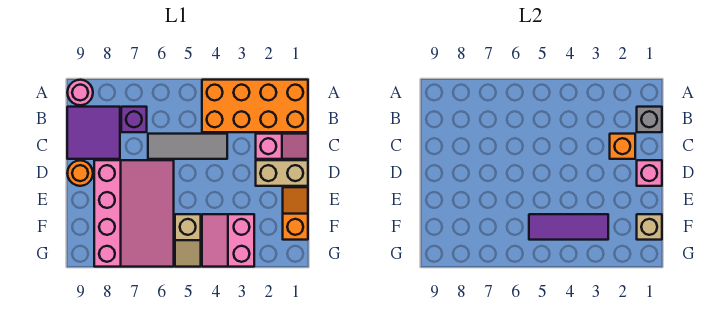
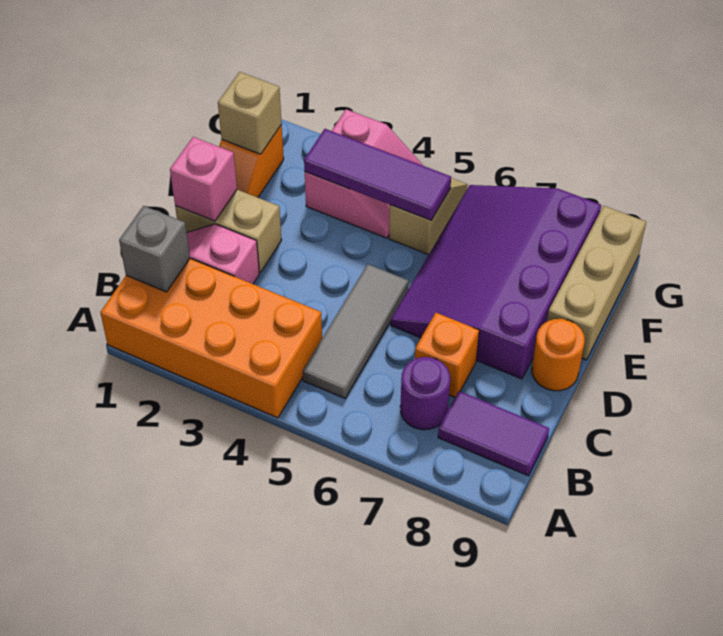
pink round brick A9 level 1 -> none
purple brick B7 level 1 -> purple round brick B7 level 1
purple tile B8:C9 level 1 -> purple tile B8:B9 level 1
orange brick C2 level 2 -> orange brick C7 level 1
grey tile C4:C6 level 1 -> grey tile B5:D5 level 1
pink slope D6:G8 level 1 top 8 -> purple slope D6:G8 level 1 top 8
none -> tan brick E9:G9 level 1

